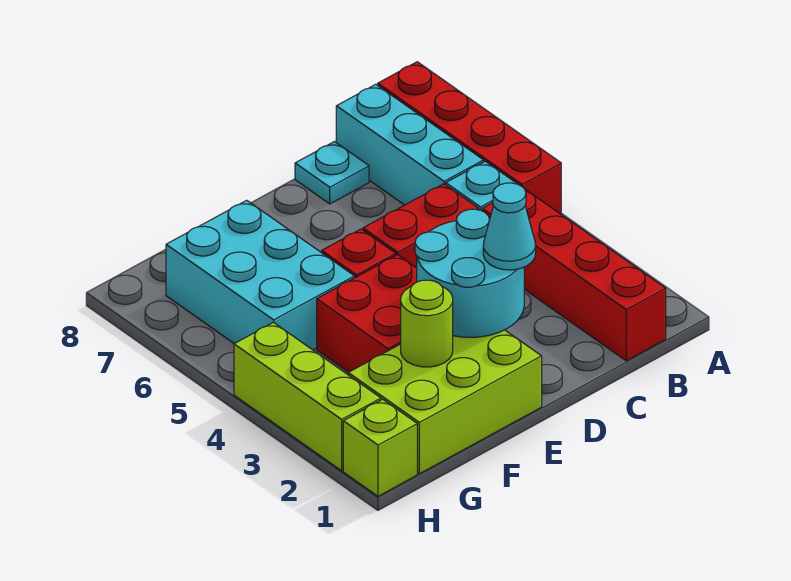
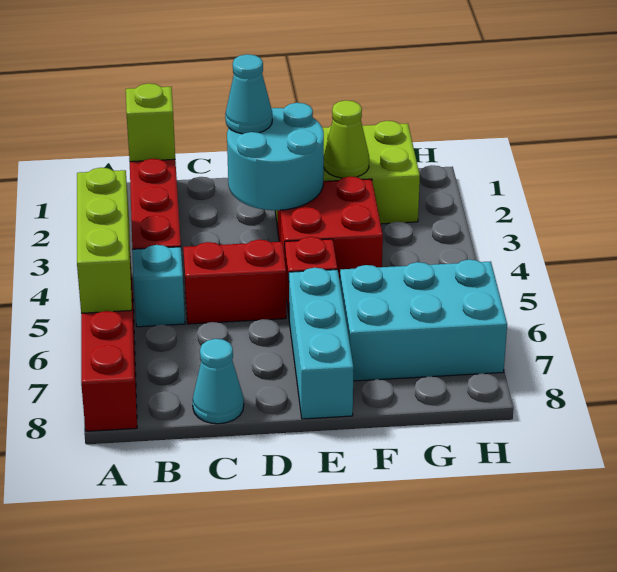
cyan brick B6:B8 level 1 -> cyan brick E6:E8 level 1
cyan plate C8 level 1 -> cyan cone C8 level 1
lime round brick F2 level 2 -> lime cone F2 level 2
cyan brick F5:G7 level 1 -> cyan brick F6:H7 level 1
lime brick H1 level 1 -> lime brick B1 level 2
lime brick H2:H4 level 1 -> lime brick A4:A6 level 2

